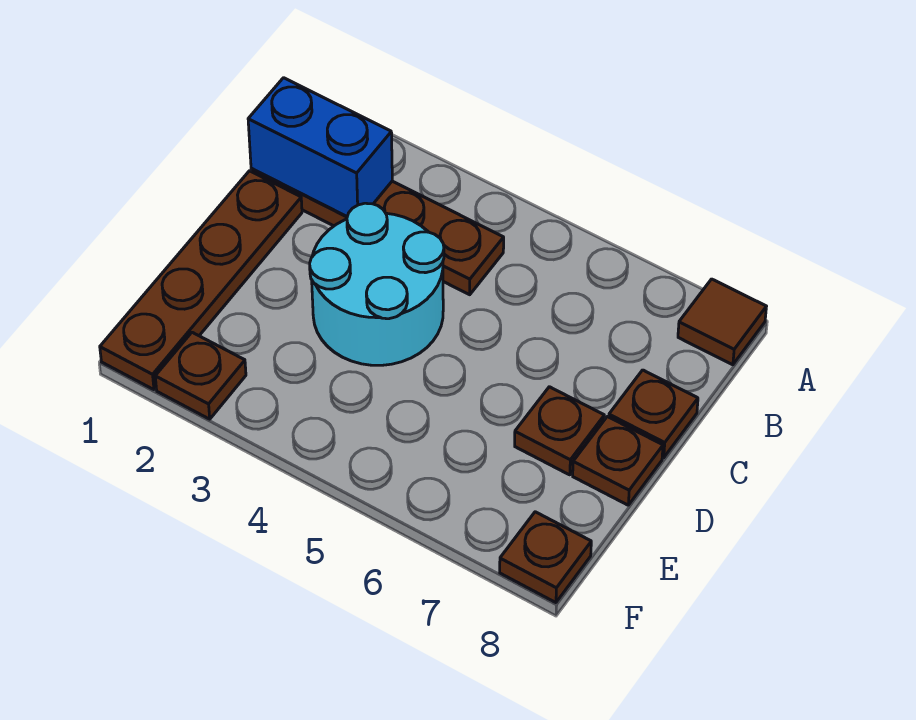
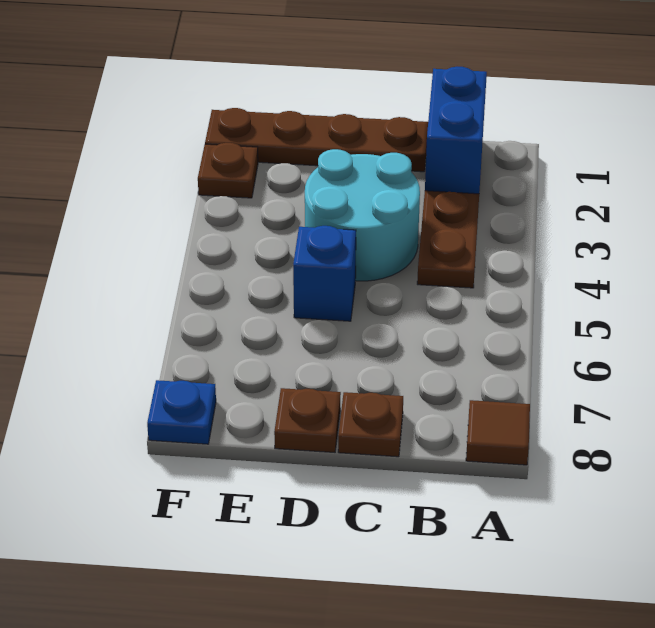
none -> blue brick D5 level 1
brown plate D7 level 1 -> none
brown plate F8 level 1 -> blue plate F8 level 1

